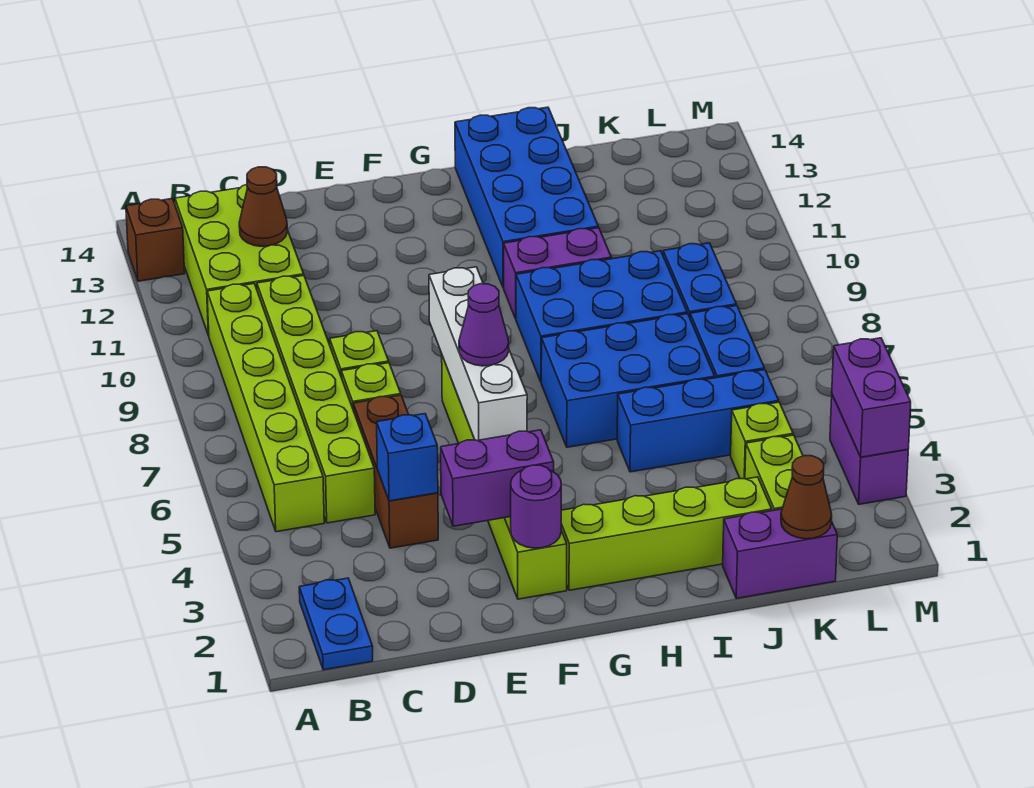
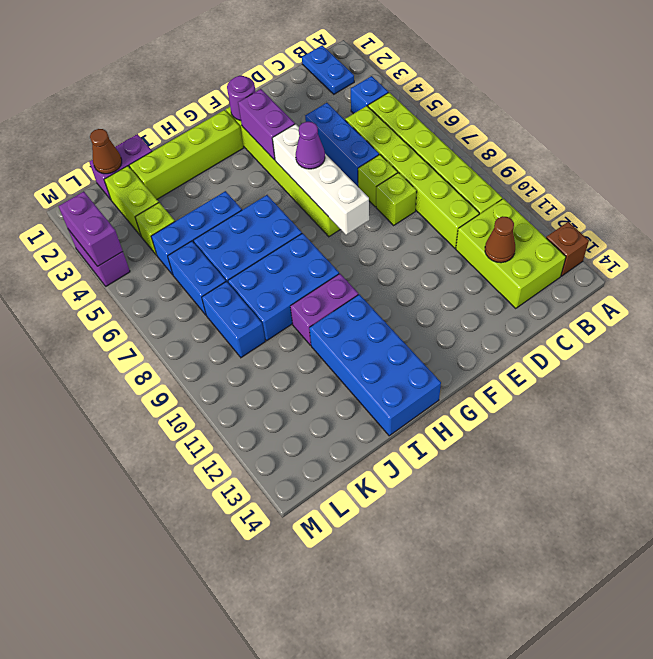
brown brick D4:D6 level 1 -> blue brick D4:D6 level 1
blue brick D4 level 2 -> blue brick B4 level 1
purple brick E3:F3 level 2 -> purple brick F3:F4 level 2

